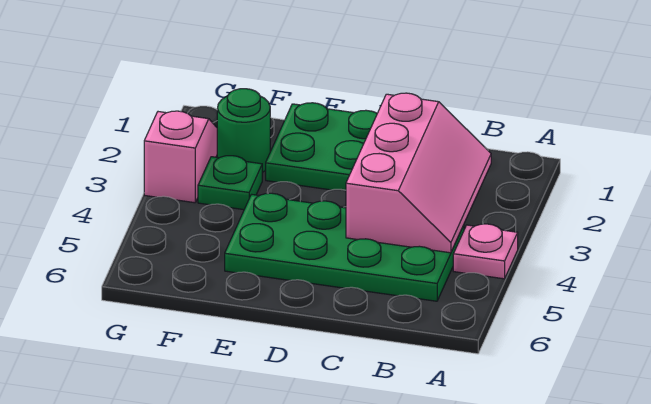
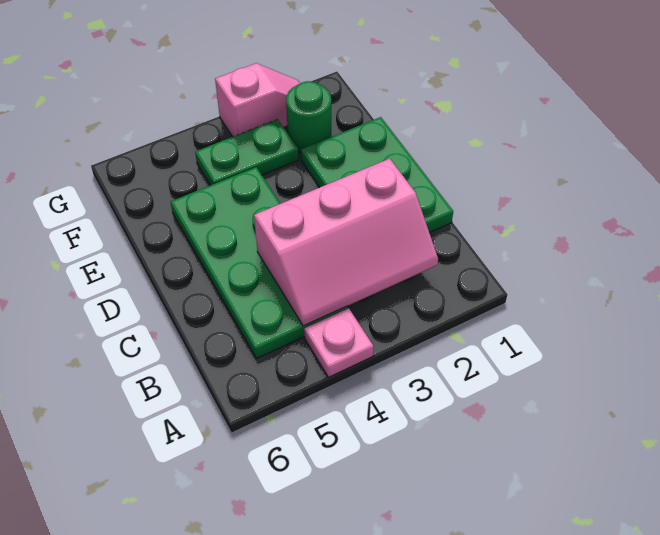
green plate F3 level 1 -> green plate F3:F4 level 1

